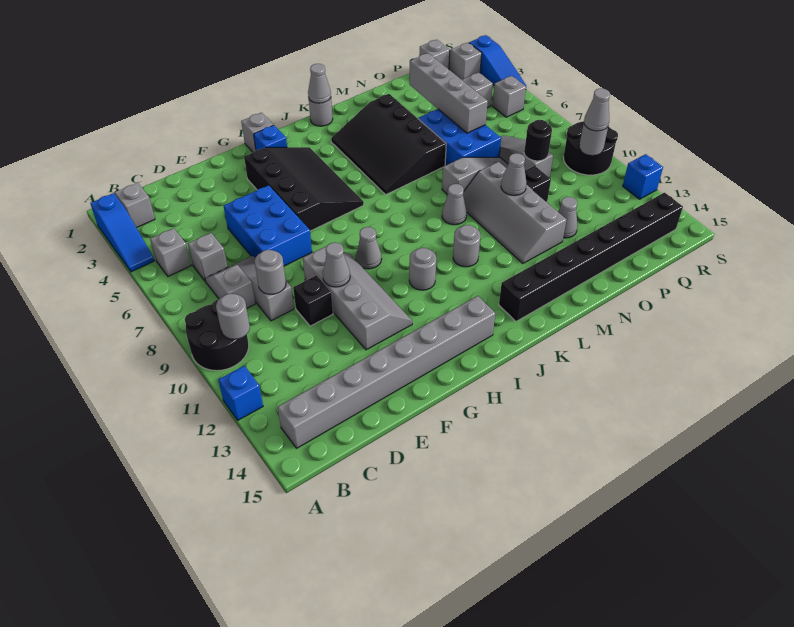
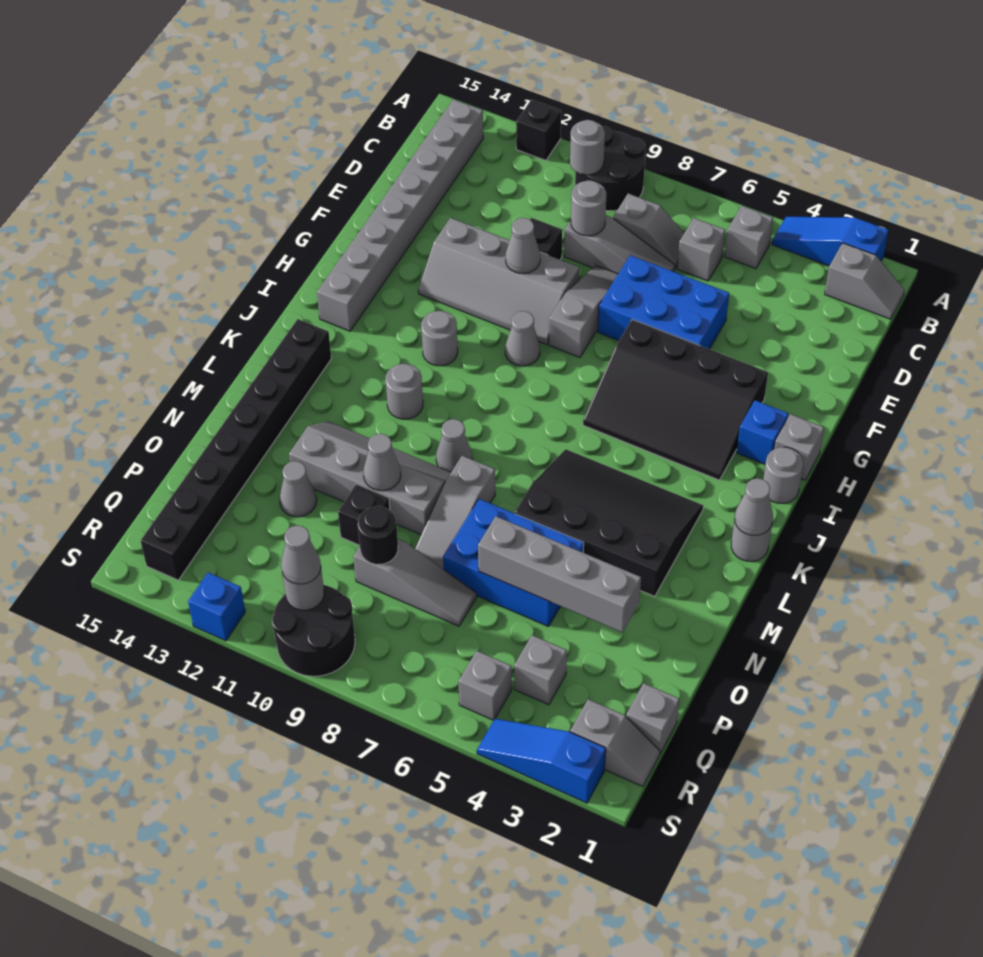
blue brick A12 level 1 -> black brick A12 level 1
none -> grey slope E8:G8 level 1 top G
none -> grey round brick I1 level 1

